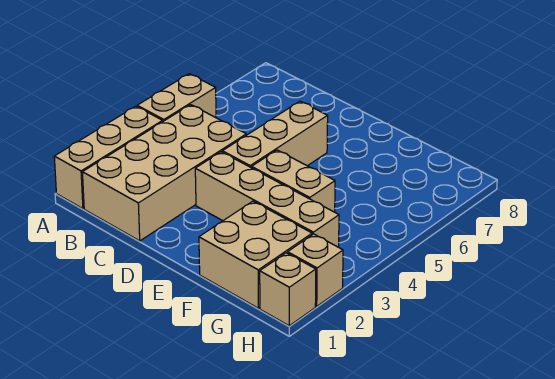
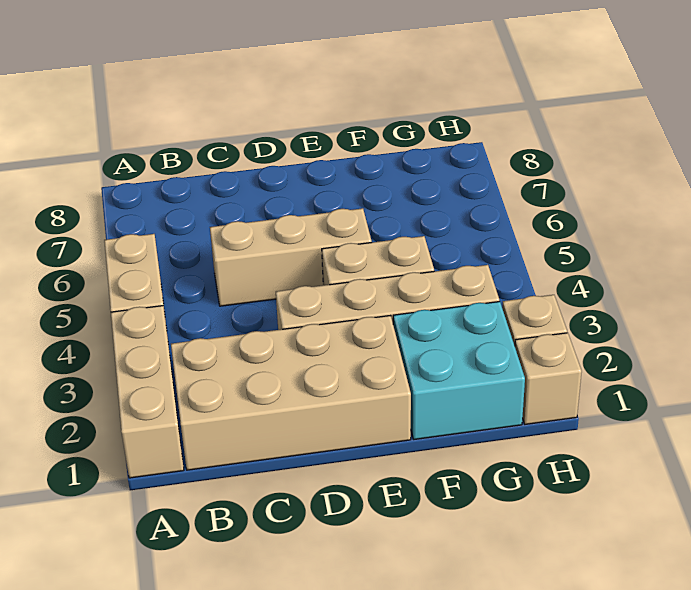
tan brick B1:C4 level 1 -> tan brick B1:E2 level 1
tan brick D4:D6 level 1 -> tan brick C5:E5 level 1
tan brick F1:G2 level 1 -> cyan brick F1:G2 level 1

